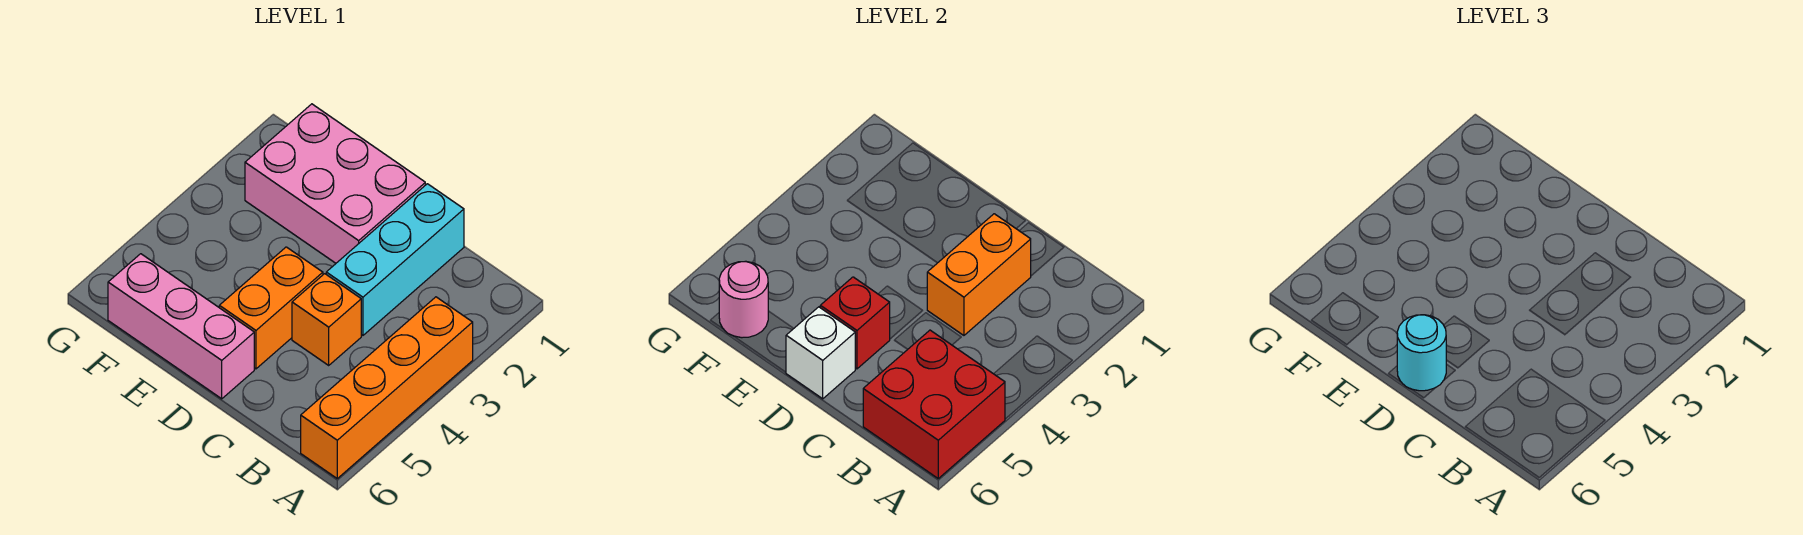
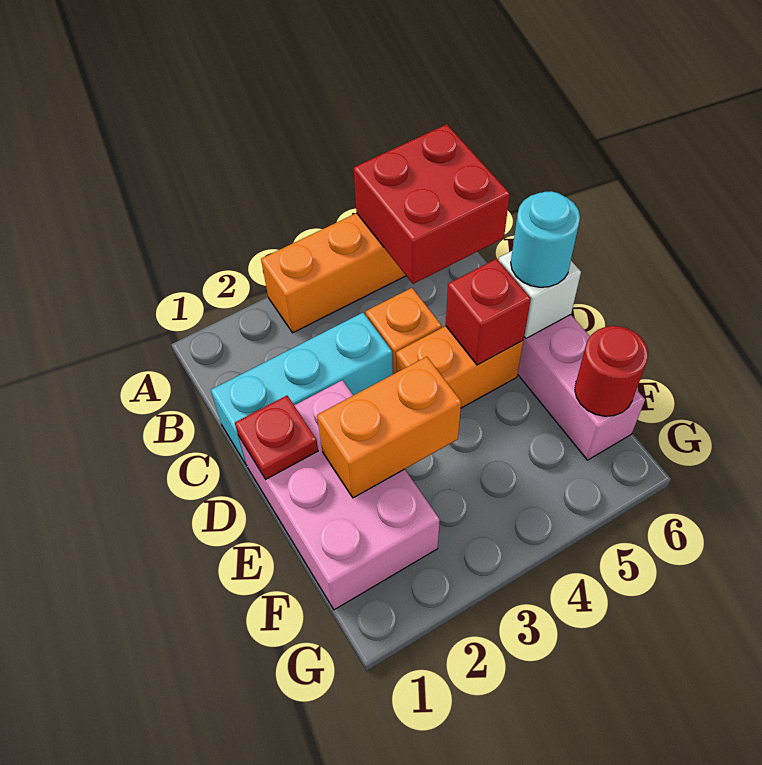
orange brick C2:C3 level 2 -> orange brick E2:E3 level 2
none -> red plate D1 level 2
pink round brick F6 level 2 -> red round brick F6 level 2

